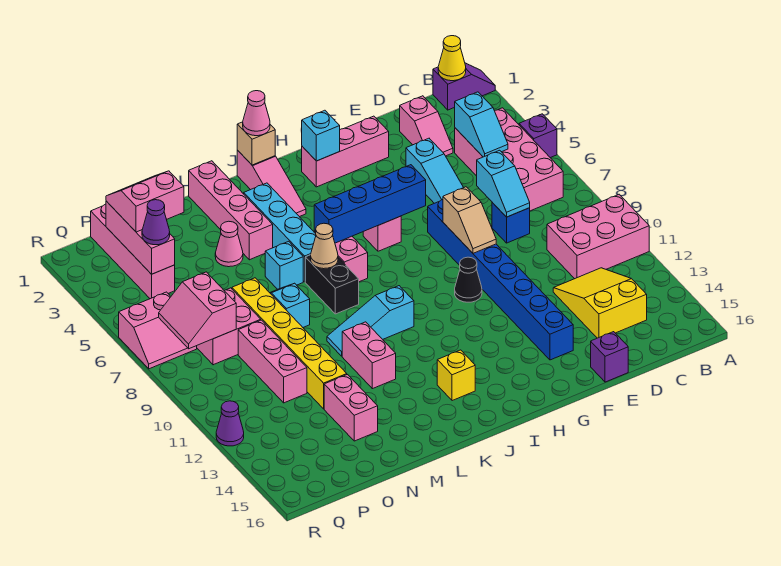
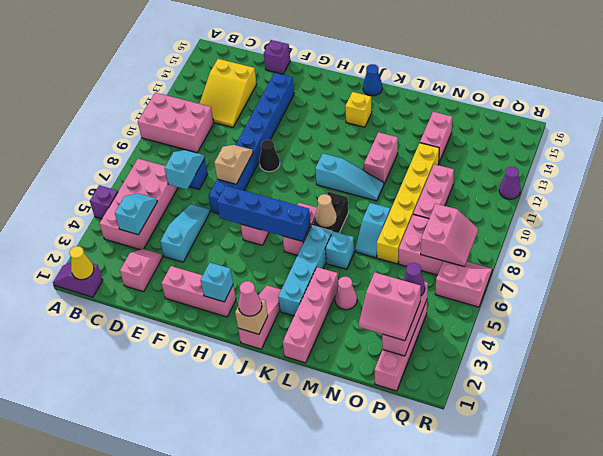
none -> blue cone J16 level 1

